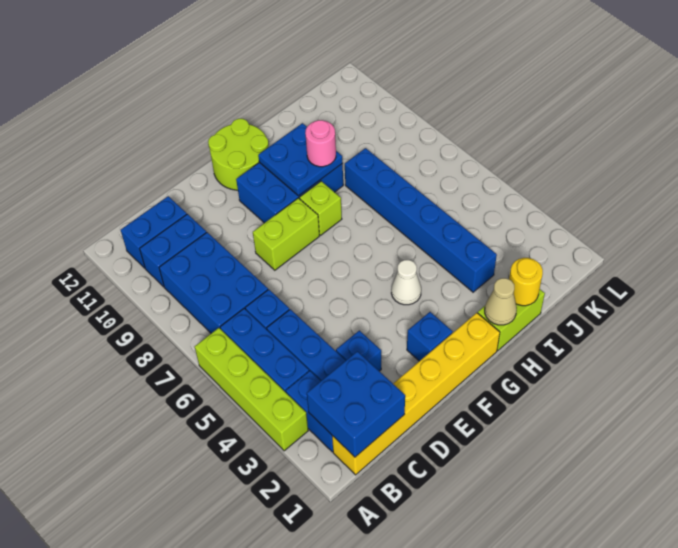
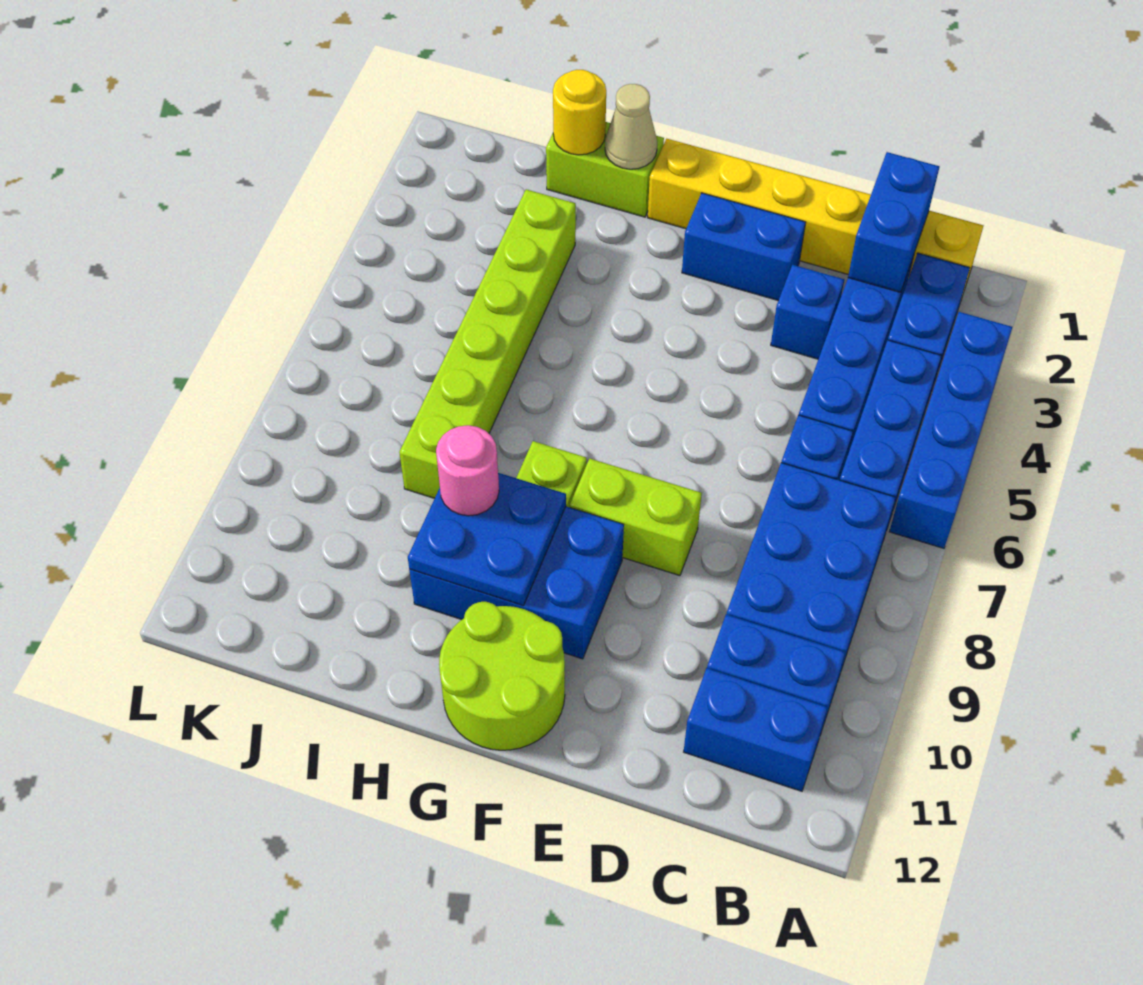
lime brick A3:A6 level 1 -> blue brick A3:A6 level 1
blue brick B1:C2 level 2 -> blue brick C1:C2 level 2
blue brick F2 level 1 -> blue brick E2:F2 level 1
white cone G4 level 1 -> none
blue brick I3:I8 level 1 -> lime brick I3:I8 level 1

